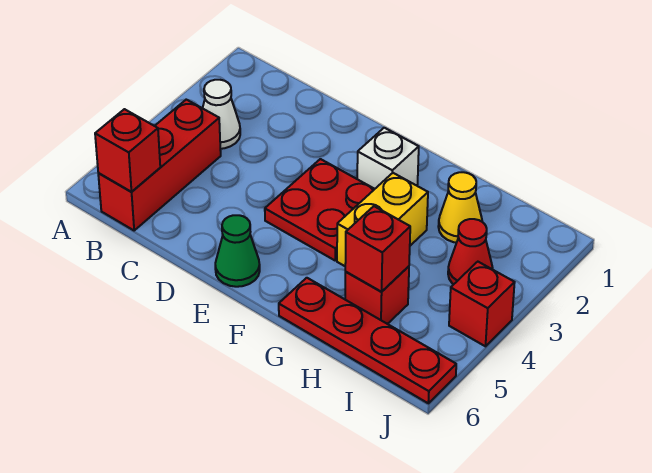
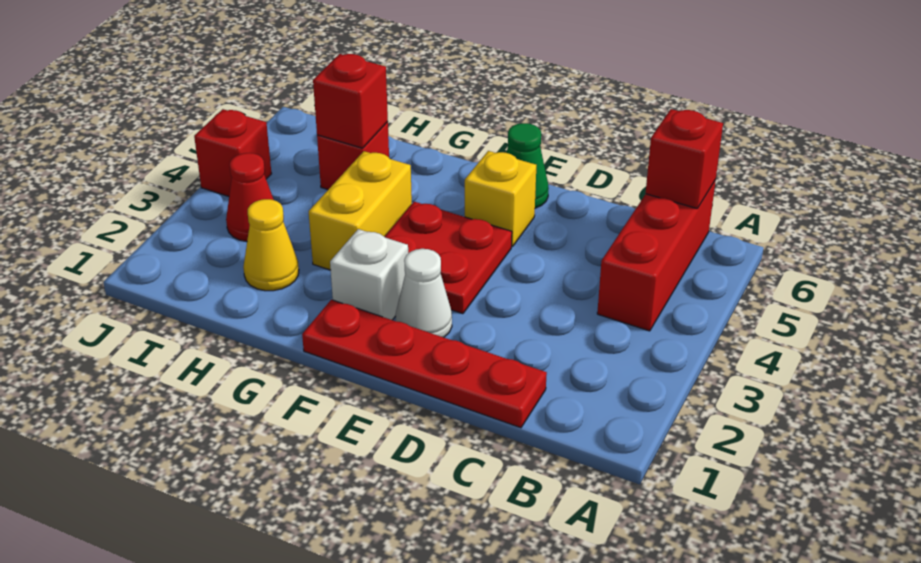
white cone B3 level 1 -> white cone E2 level 1
none -> yellow brick E5 level 1
red plate G6:J6 level 1 -> red plate C1:F1 level 1

